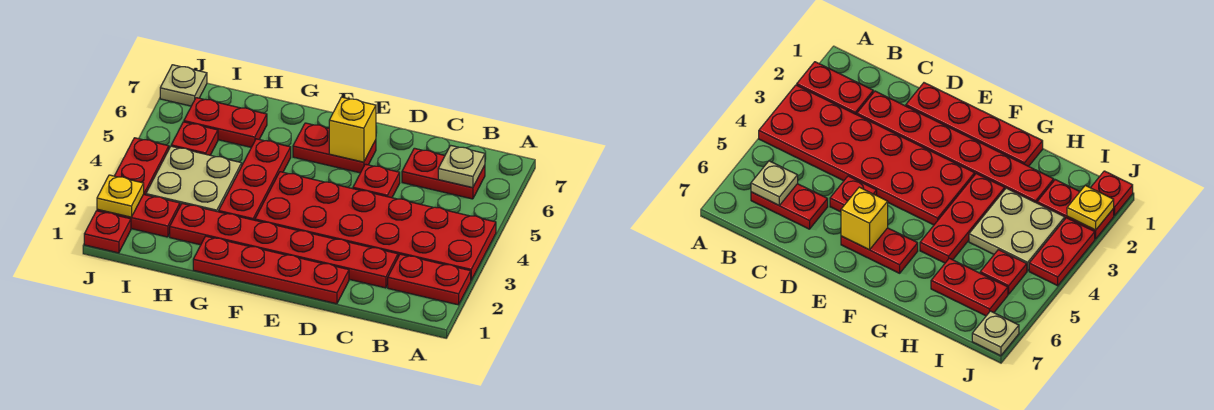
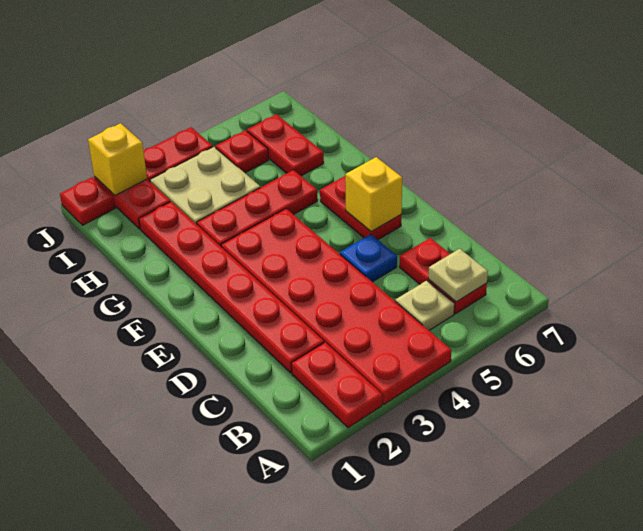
red plate D1:G1 level 1 -> none
red plate D5 level 1 -> blue plate D5 level 1
yellow plate J2 level 2 -> yellow brick J2 level 2
tan plate J7 level 1 -> tan plate B5 level 1

